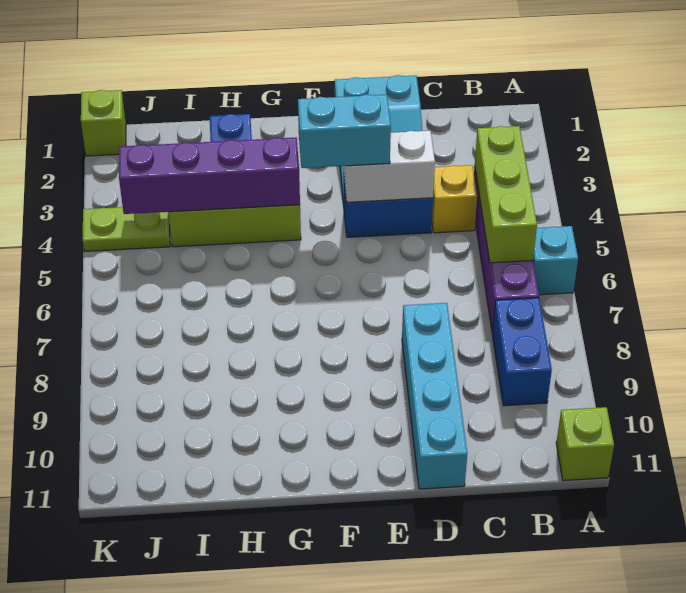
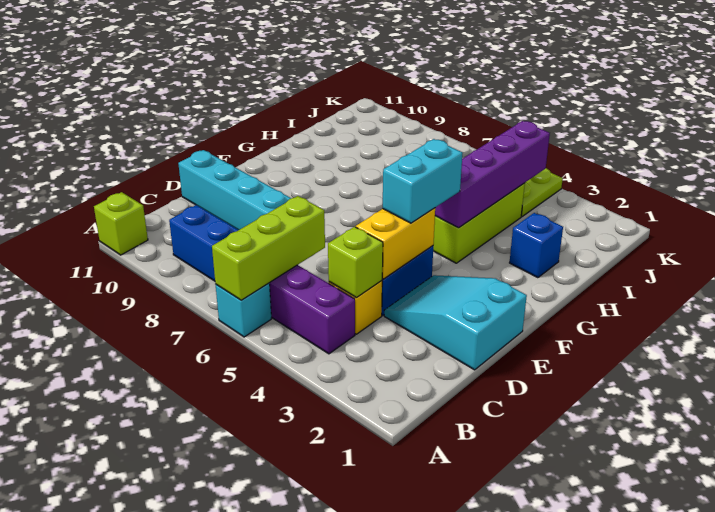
lime brick B4:B6 level 2 -> lime brick A6:C6 level 2
white brick D4:E4 level 2 -> yellow brick D4:E4 level 2
lime brick K1 level 1 -> lime brick C4 level 2

